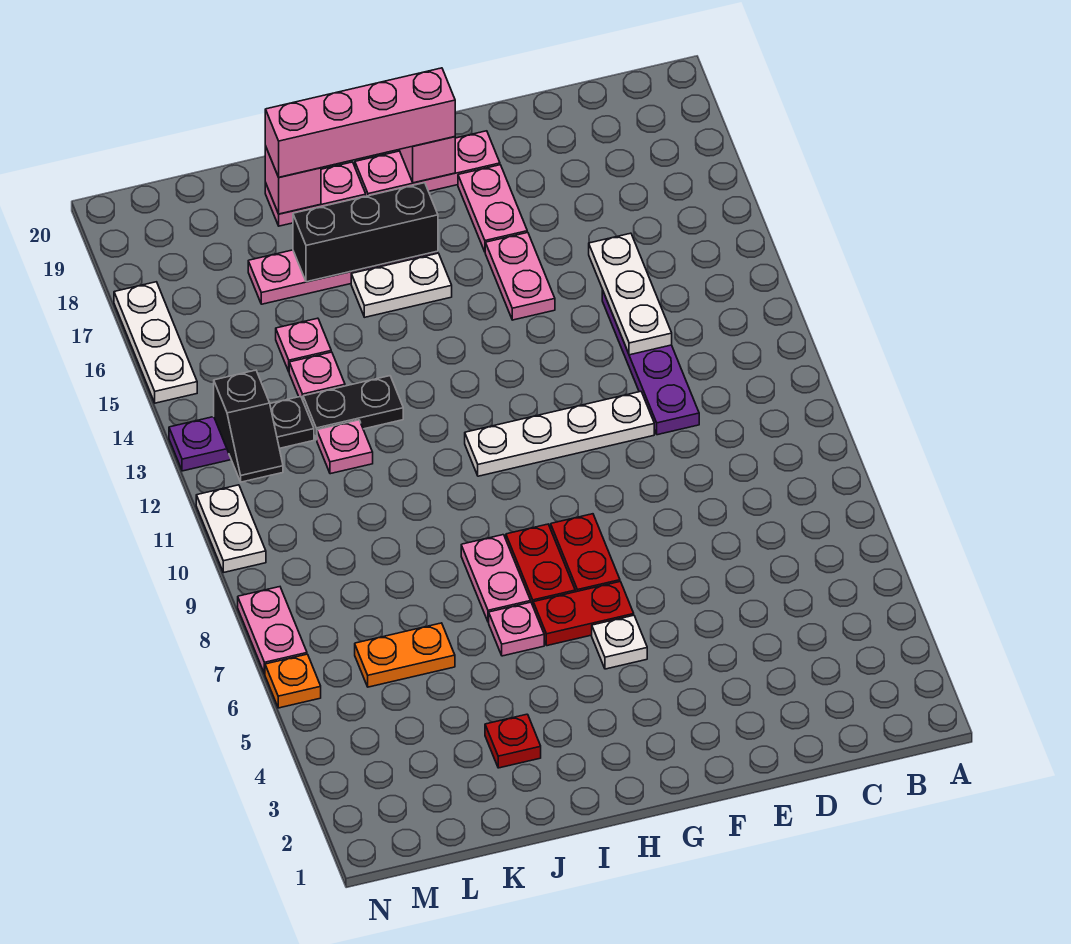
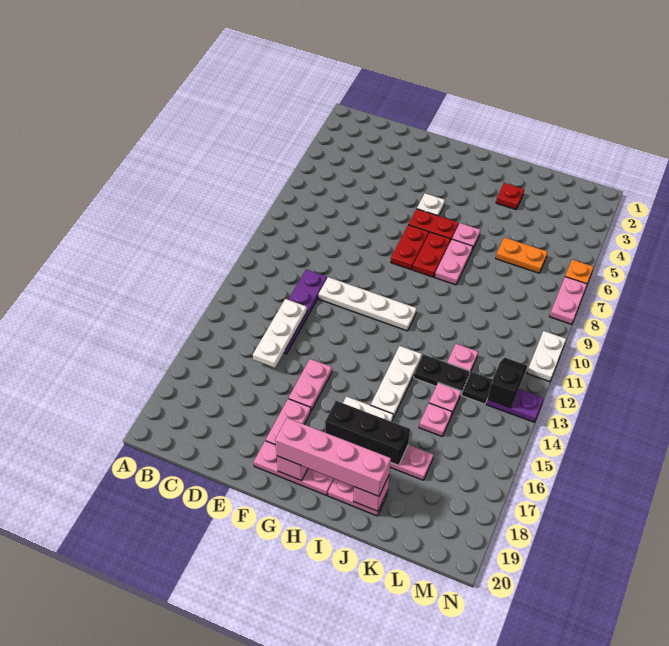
white plate N15:N17 level 1 -> white plate I13:I15 level 1

